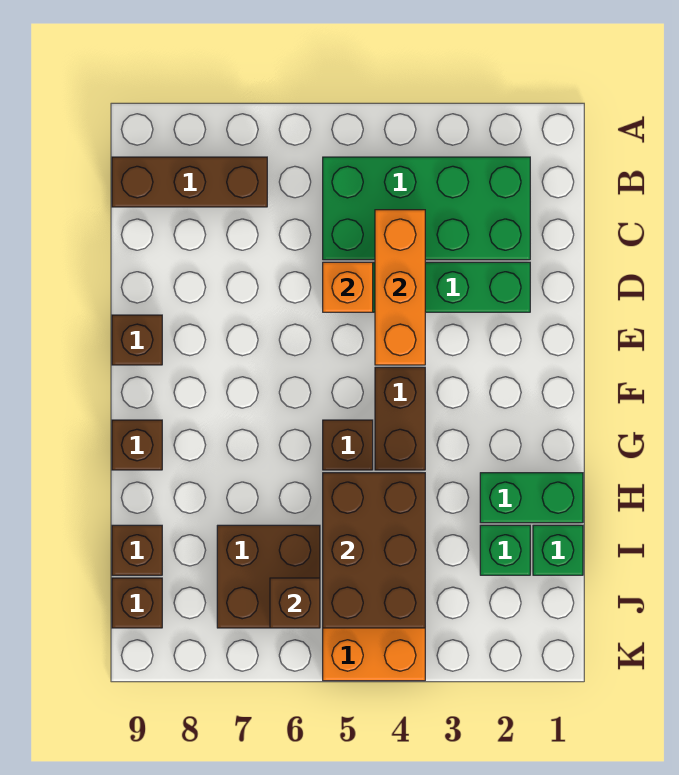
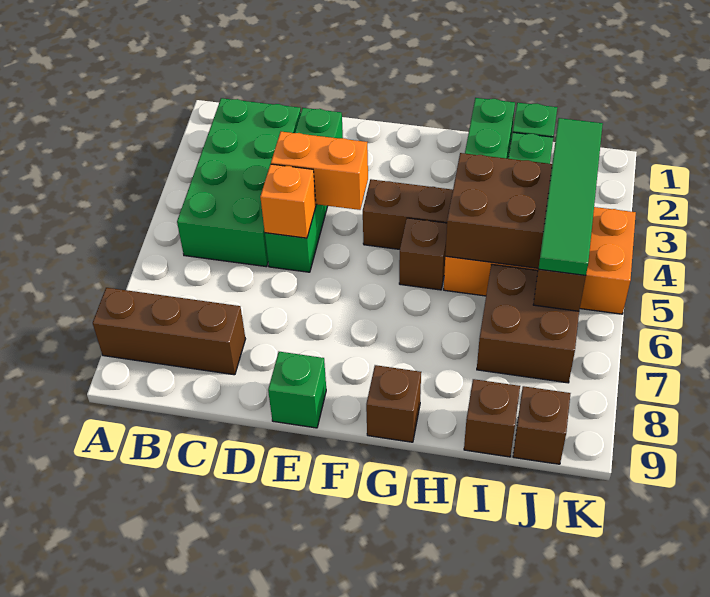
brown brick B7:B9 level 1 -> brown brick A8:C8 level 1
orange brick C4:E4 level 2 -> orange brick D4:E4 level 2
brown brick E9 level 1 -> green brick E9 level 1
none -> green tile J3:J6 level 3

